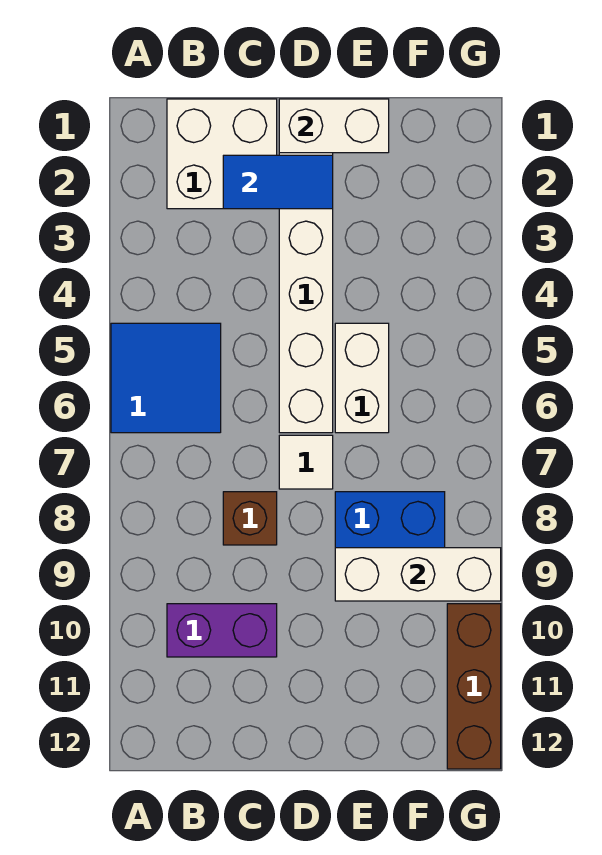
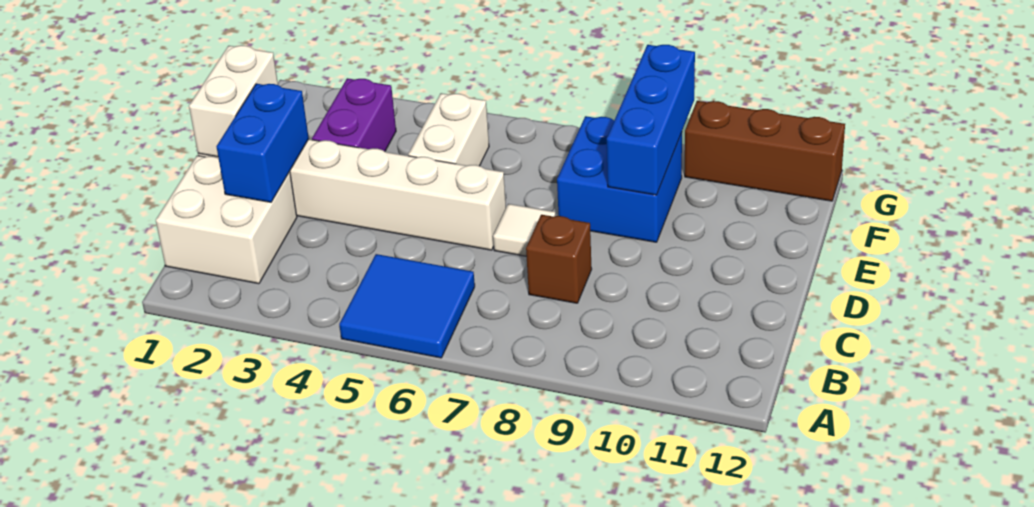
purple brick B10:C10 level 1 -> purple brick E3:F3 level 1
blue tile C2:D2 level 2 -> blue brick C2:D2 level 2
white brick E5:E6 level 1 -> white brick E5:F5 level 1
white brick E9:G9 level 2 -> blue brick E9:G9 level 2

